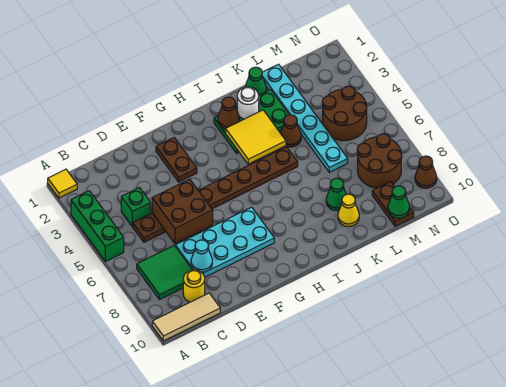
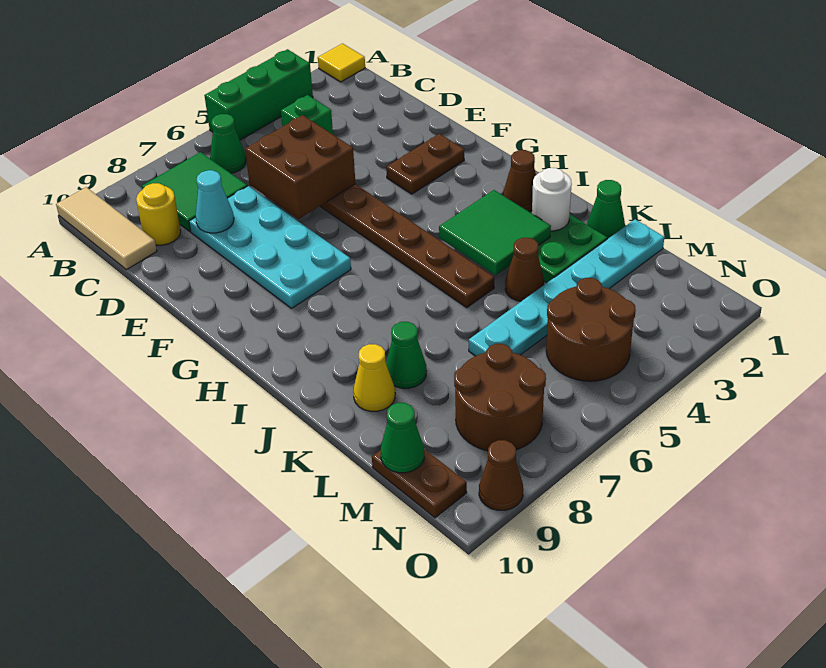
none -> green cone B6 level 1
yellow tile I3:J4 level 2 -> green tile I3:J4 level 2
brown plate M9:M10 level 1 -> brown plate M10:N10 level 1

